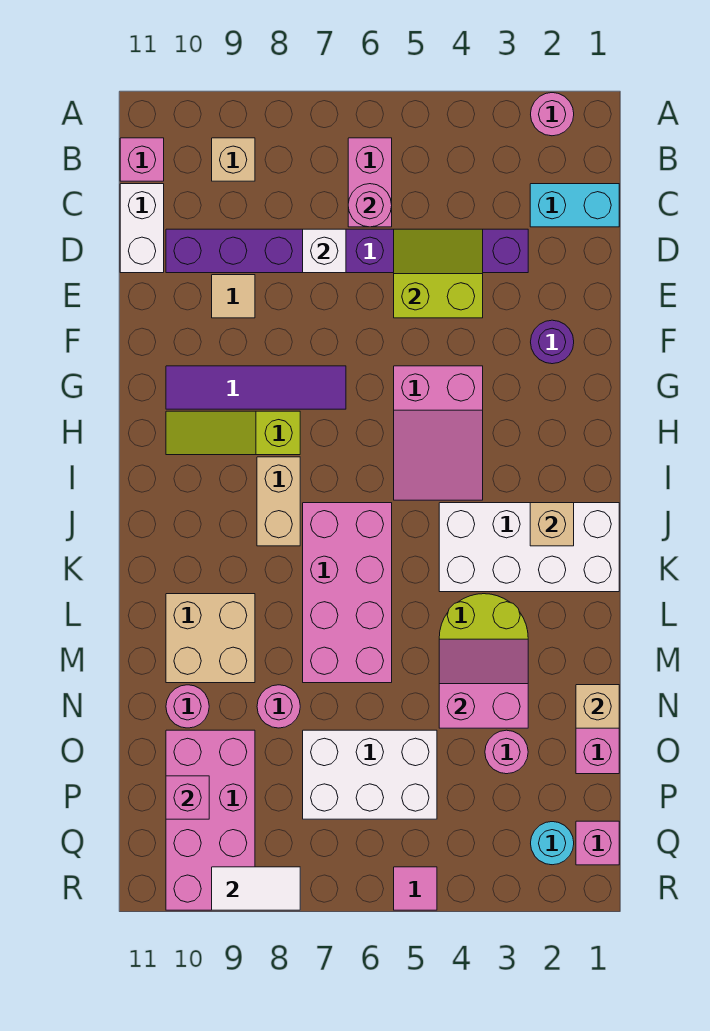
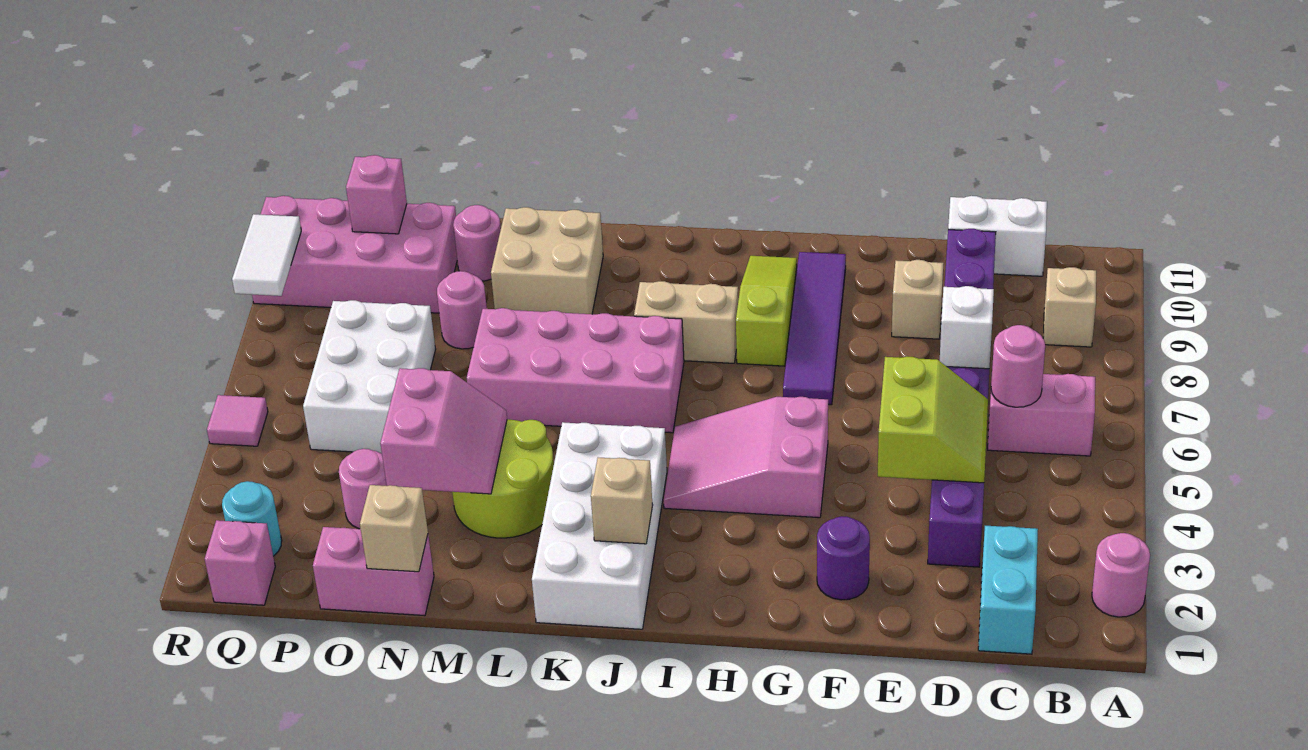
pink brick B11 level 1 -> none
tan tile E9 level 1 -> tan brick E9 level 1

